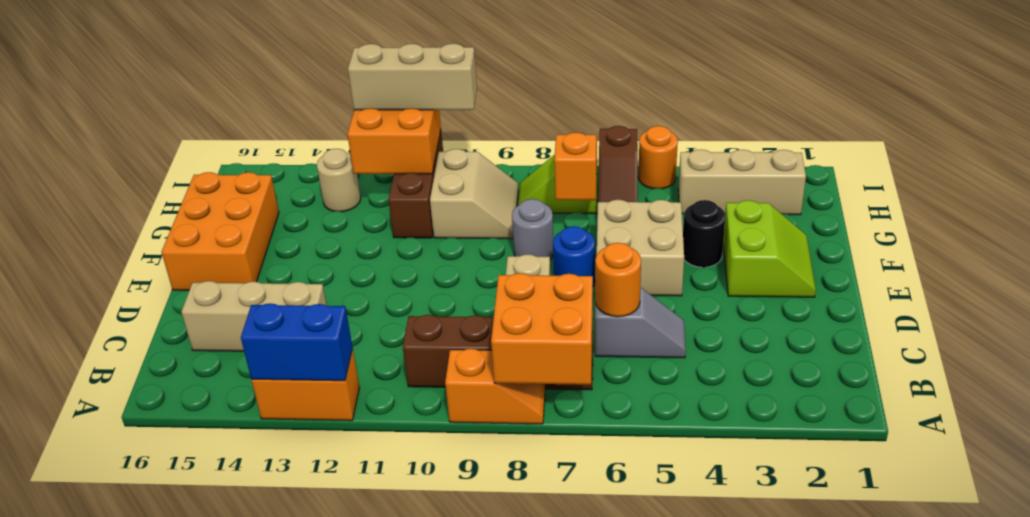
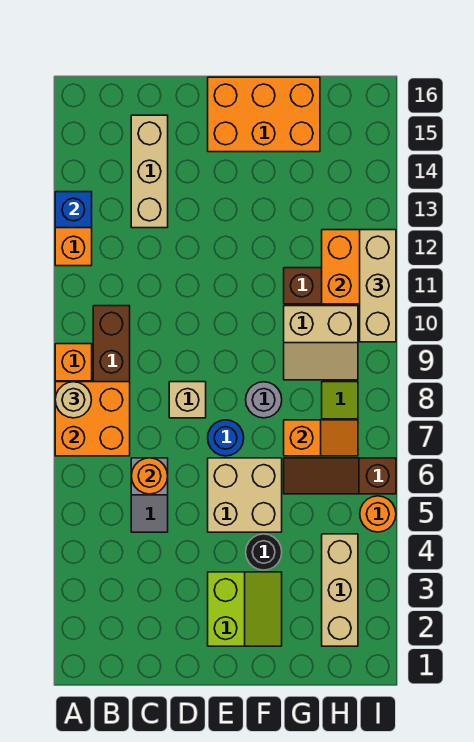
blue brick A12:A13 level 2 -> blue brick A13 level 2
lime slope E2:F3 level 1 top 3 -> lime slope E2:F3 level 1 top E
tan round brick H13 level 1 -> tan round brick A8 level 3

